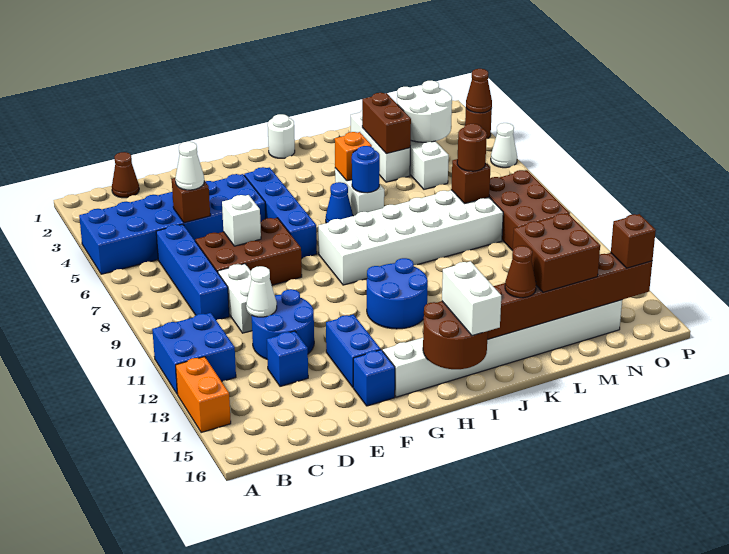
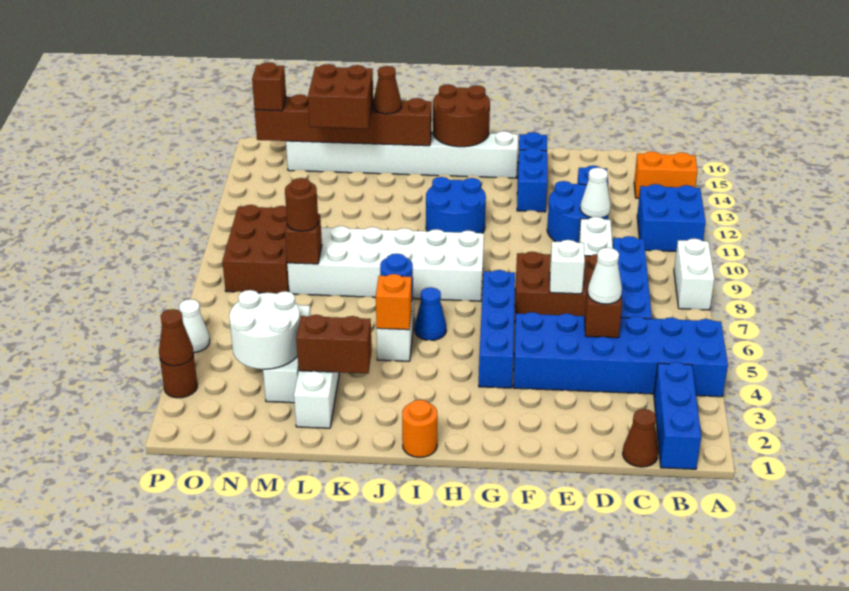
orange brick A13:A14 level 1 -> orange brick A14:B14 level 1
none -> blue brick B1:B3 level 1
white round brick I1 level 1 -> orange round brick I1 level 1
white brick I15:I16 level 3 -> white brick A8:A9 level 1
brown brick L3:L4 level 2 -> brown brick K3:L3 level 2

